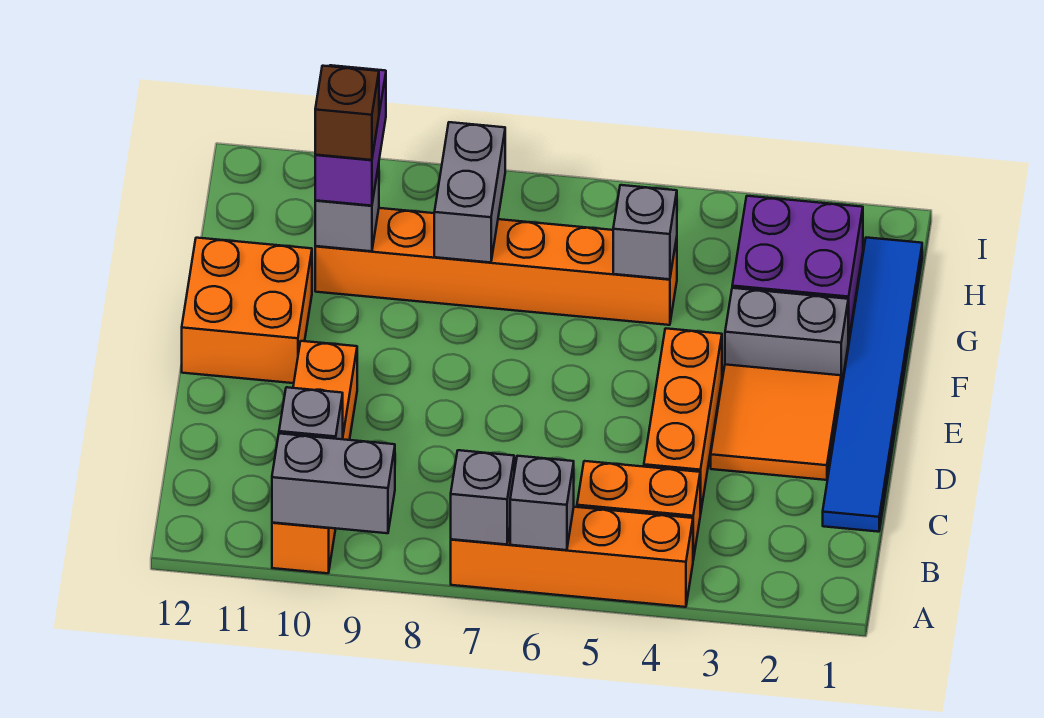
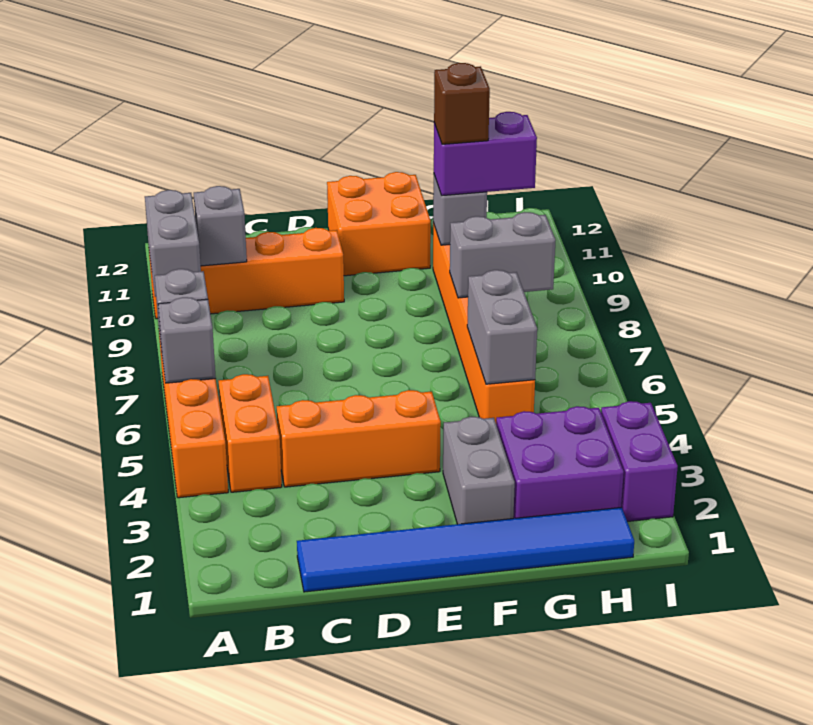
orange tile D2:E3 level 1 -> none
grey brick G5 level 2 -> grey brick G5:G6 level 2
none -> purple brick I2:I3 level 1

